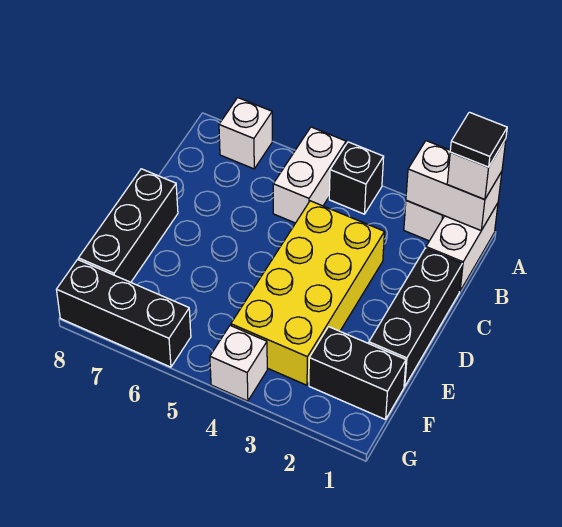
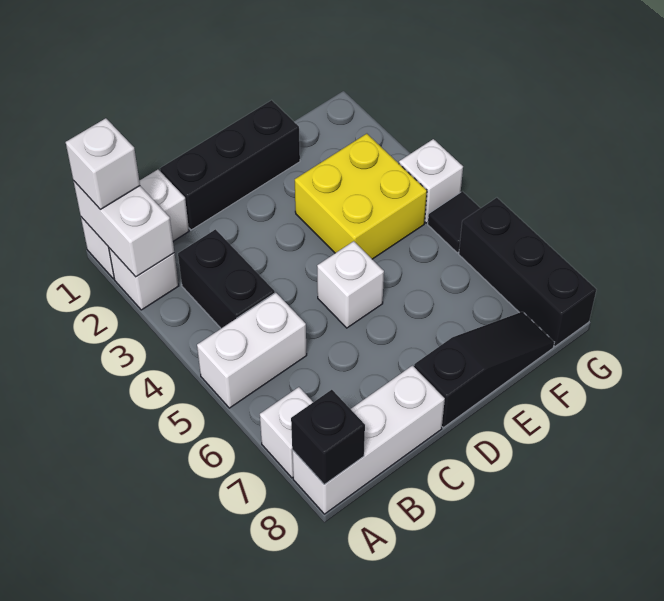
black tile A1 level 4 -> black tile G5 level 1
black brick A4 level 1 -> black brick A8 level 2
none -> white brick A8:C8 level 1
yellow brick C3:F4 level 1 -> yellow brick E3:F4 level 1
none -> white brick D5 level 1
black brick D8:F8 level 1 -> black slope D8:F8 level 1 top D
black brick F1:F2 level 1 -> black brick B3:B4 level 1

